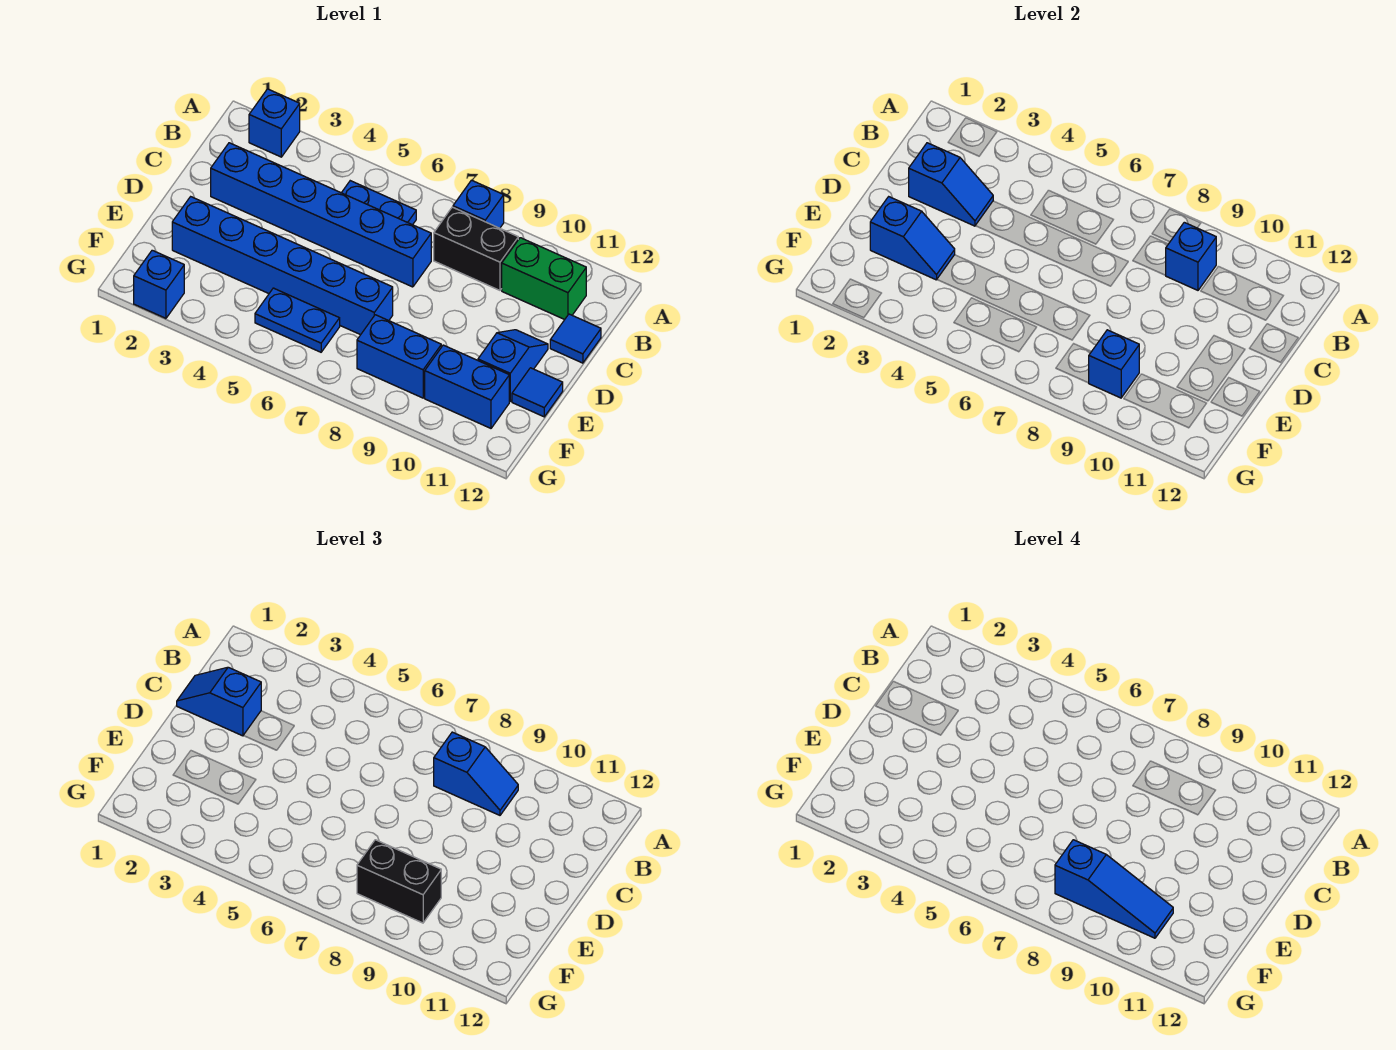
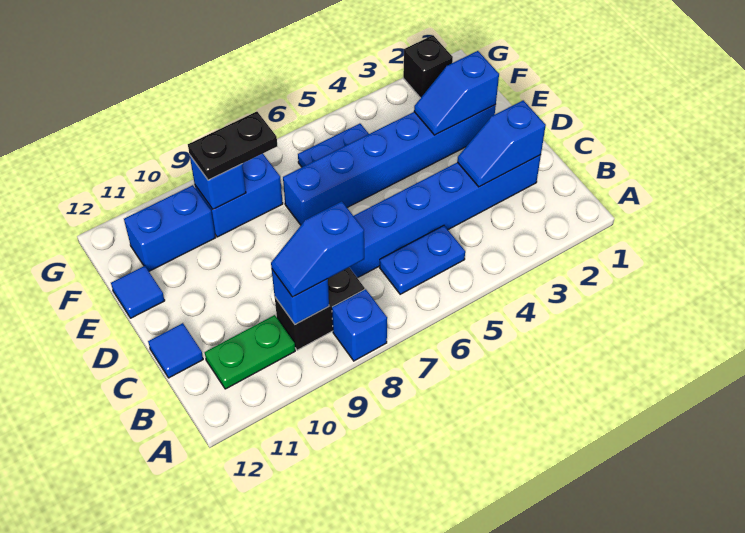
blue brick A2 level 1 -> none
green brick B10:B11 level 1 -> green plate B10:B11 level 1
blue slope C1:C2 level 3 top 2 -> none
blue slope D11:E11 level 1 top E -> none
black brick F8:F9 level 3 -> black plate F8:F9 level 3
blue slope F8:F10 level 4 top 8 -> none
blue brick G2 level 1 -> black brick G2 level 1

